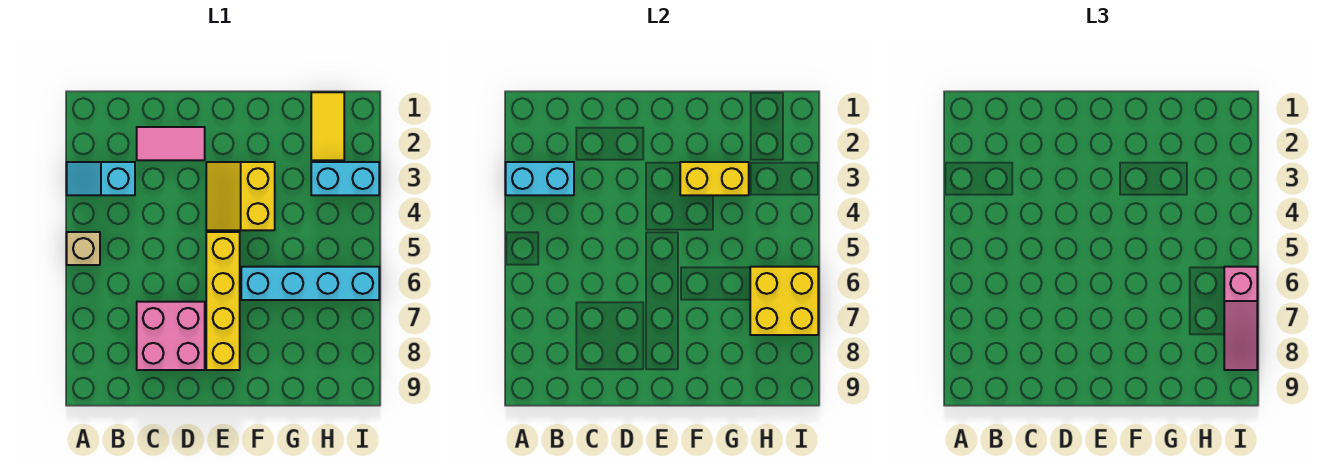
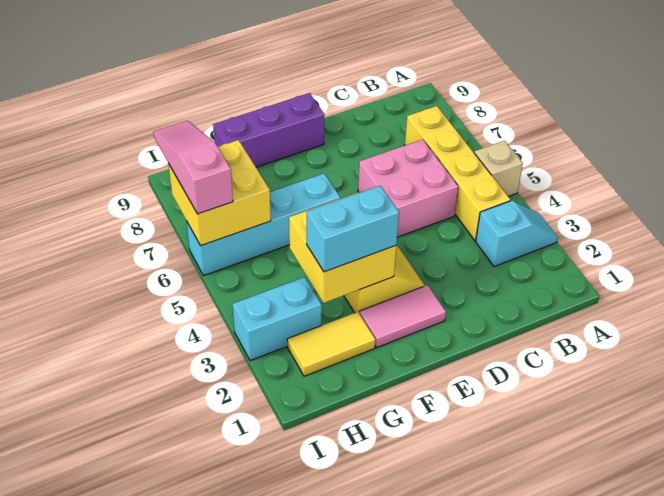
cyan brick A3:B3 level 2 -> cyan brick F3:G3 level 3
pink tile C2:D2 level 1 -> pink tile E2:F2 level 1
pink brick C7:D8 level 1 -> pink brick C5:D6 level 1
yellow brick E5:E8 level 1 -> yellow brick B4:B7 level 1
none -> purple brick E9:G9 level 1
yellow brick F3:G3 level 2 -> yellow brick F3:G4 level 2
yellow tile H1:H2 level 1 -> yellow tile G2:H2 level 1

